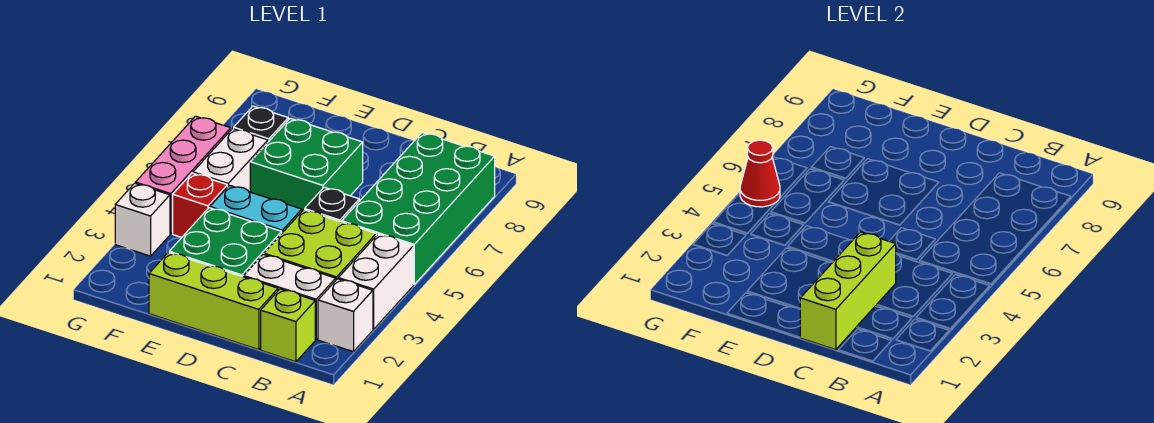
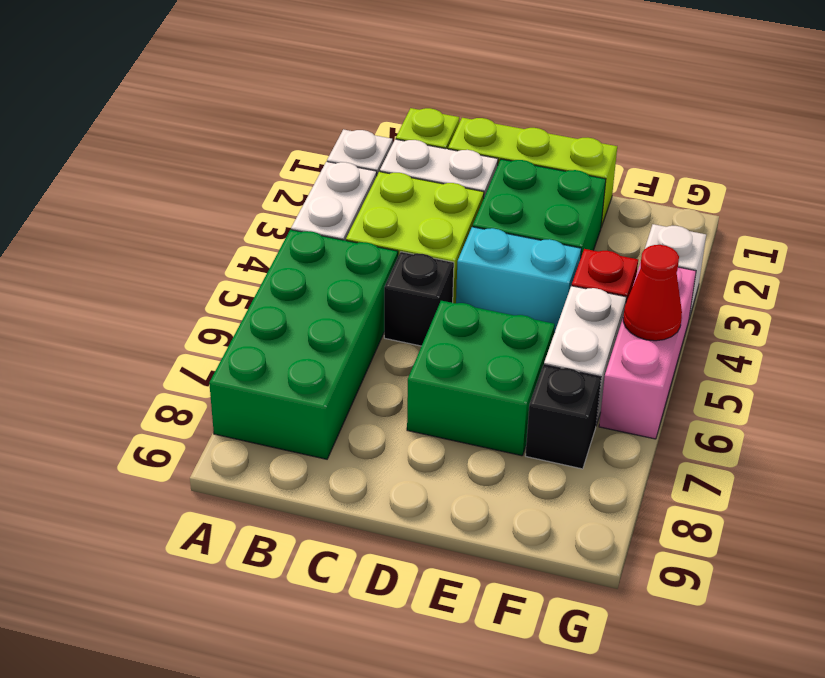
lime brick C1:C3 level 2 -> none

